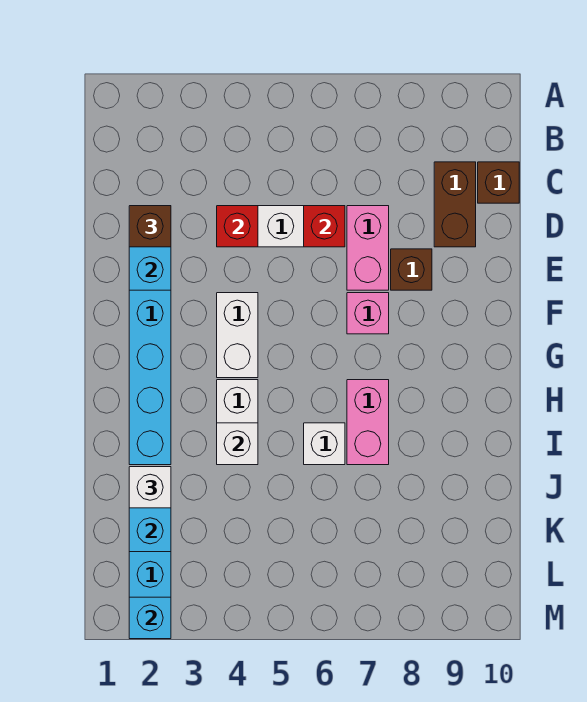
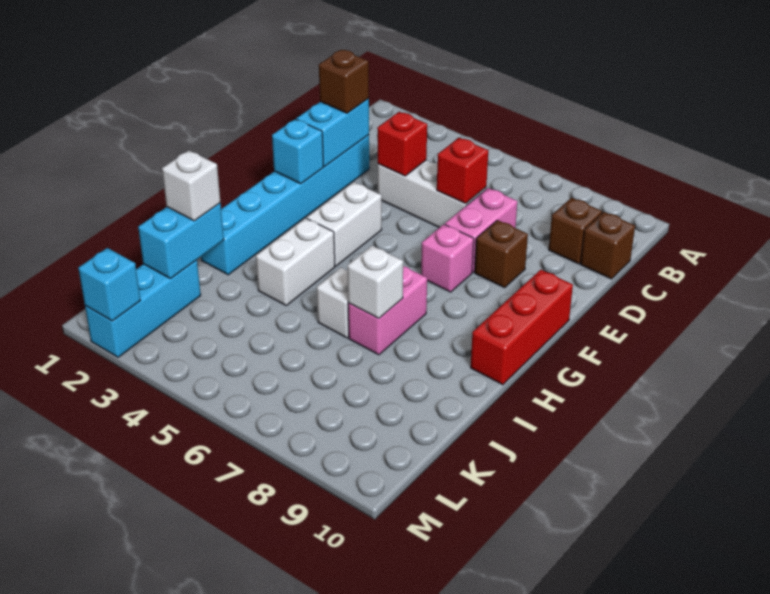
brown brick C9:D9 level 1 -> brown brick C9 level 1
none -> cyan brick F2 level 2
none -> red brick F10:H10 level 1
white brick I4 level 2 -> white brick I7 level 2

